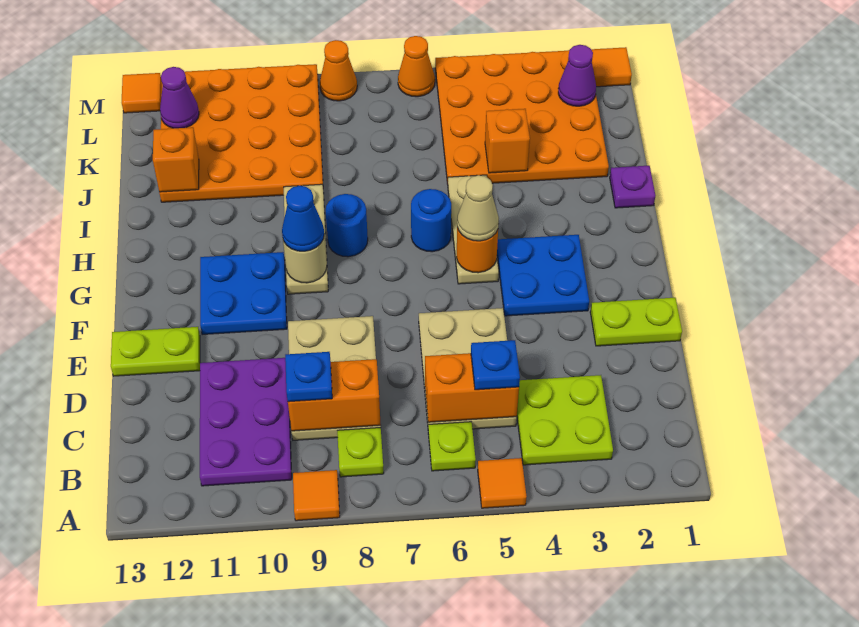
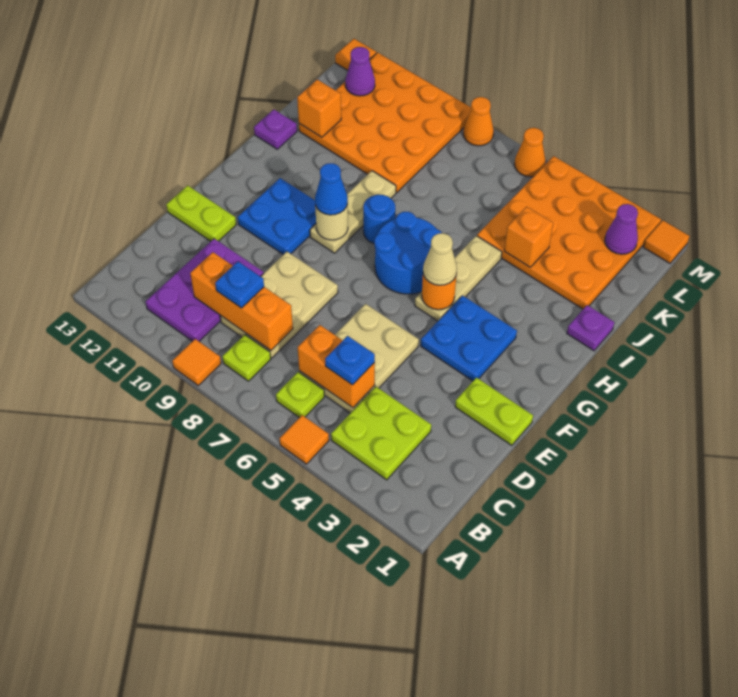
orange brick C8:C9 level 2 -> orange brick C8:C10 level 2
blue round brick H6 level 1 -> blue round brick G6:H7 level 1
none -> purple plate I13 level 1

